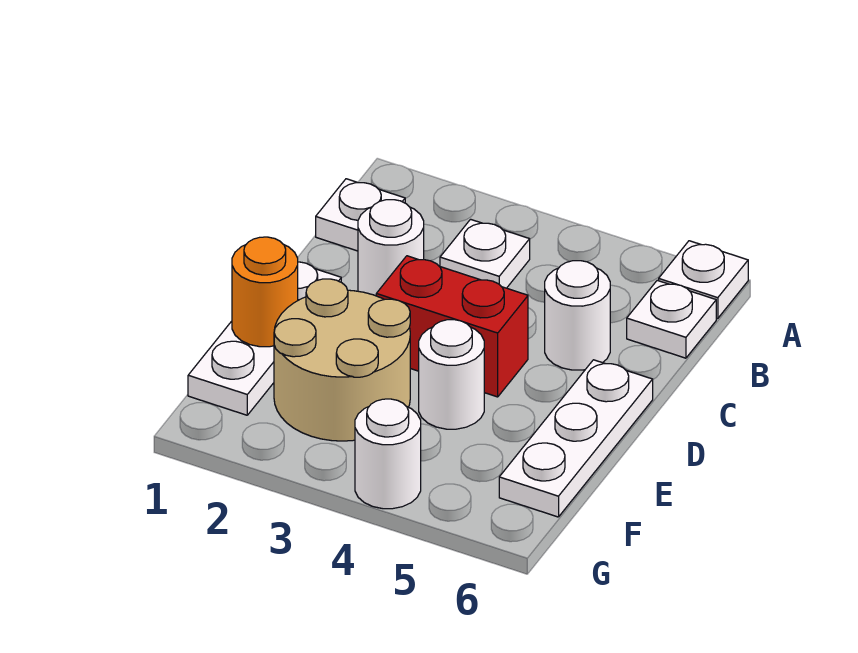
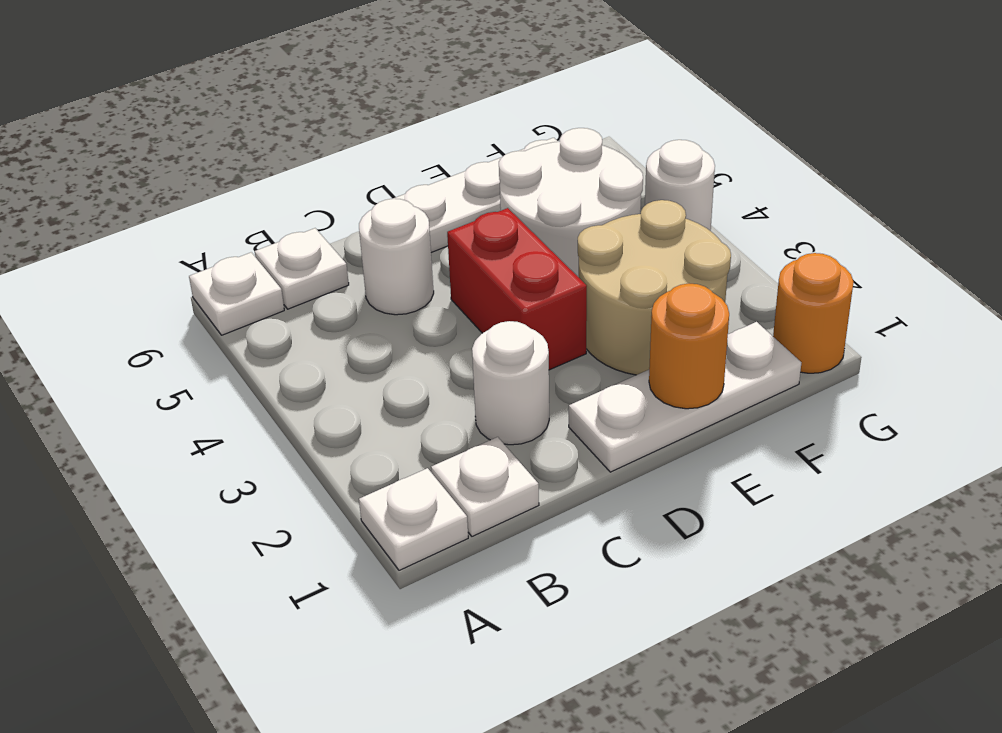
white plate B3 level 1 -> white plate A1 level 1
white round brick E4 level 1 -> white round brick E4:F5 level 1
none -> orange round brick G1 level 1

